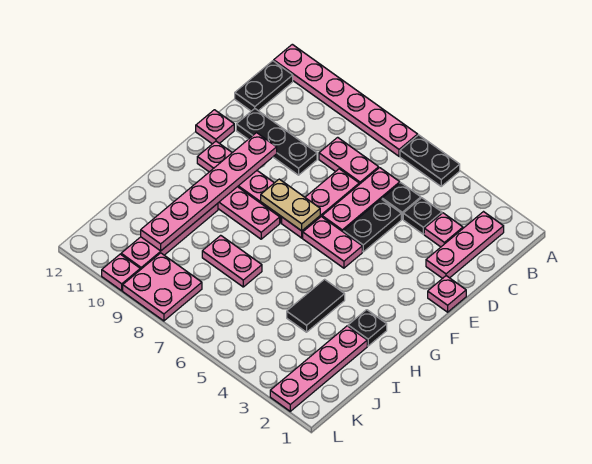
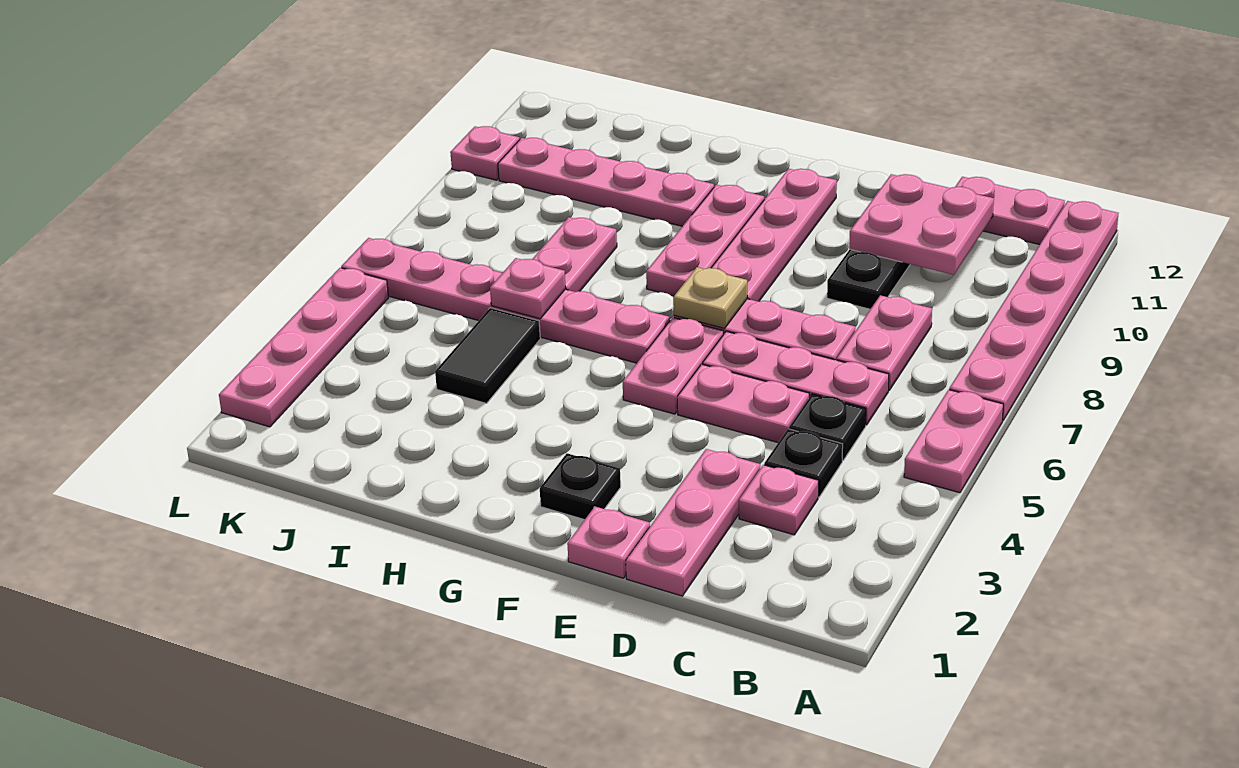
black plate A5:A6 level 1 -> pink plate A5:A6 level 1
pink plate B2:D2 level 1 -> pink plate D1:D3 level 1
black plate B12:C12 level 1 -> pink plate B12:C12 level 1
black plate D5:E5 level 1 -> pink plate D5:E5 level 1
pink plate E10:J10 level 2 -> pink plate G6:L6 level 1
pink plate E12 level 1 -> pink plate I6 level 2
tan plate F7:F8 level 2 -> tan plate F7 level 2
black plate H2 level 1 -> black plate F2 level 1
black tile H4:I4 level 1 -> black tile I4:I5 level 1
pink plate I2:L2 level 1 -> pink plate L2:L5 level 1
pink plate K8:L9 level 1 -> pink plate C10:D11 level 2

